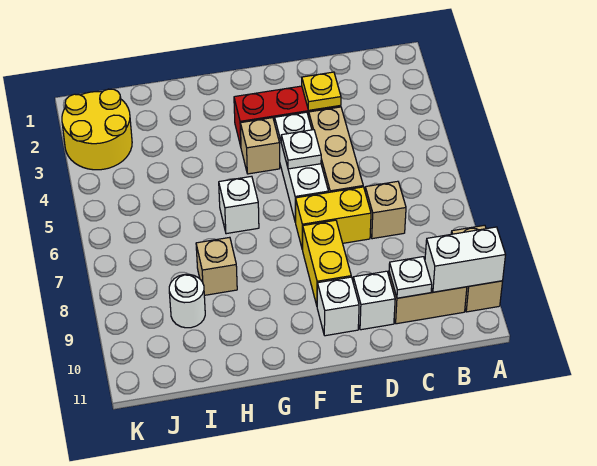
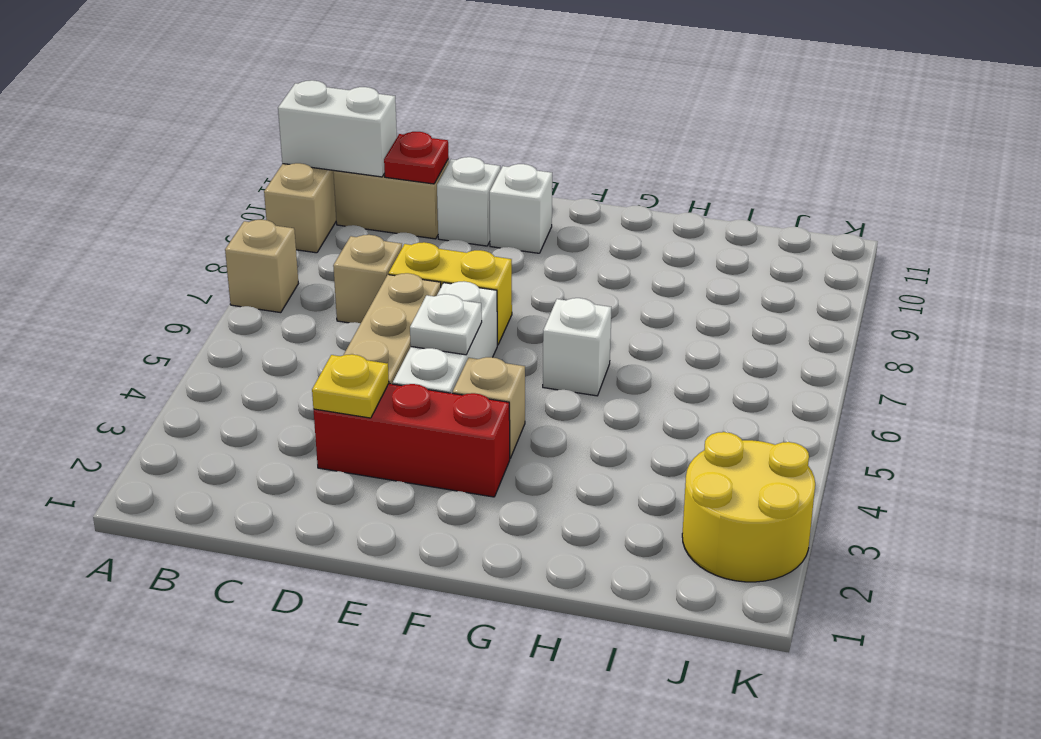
white plate C10 level 2 -> red plate C10 level 2
yellow brick E8:E9 level 1 -> none
tan brick H8 level 1 -> tan brick A7 level 1
white round brick I9 level 1 -> none

